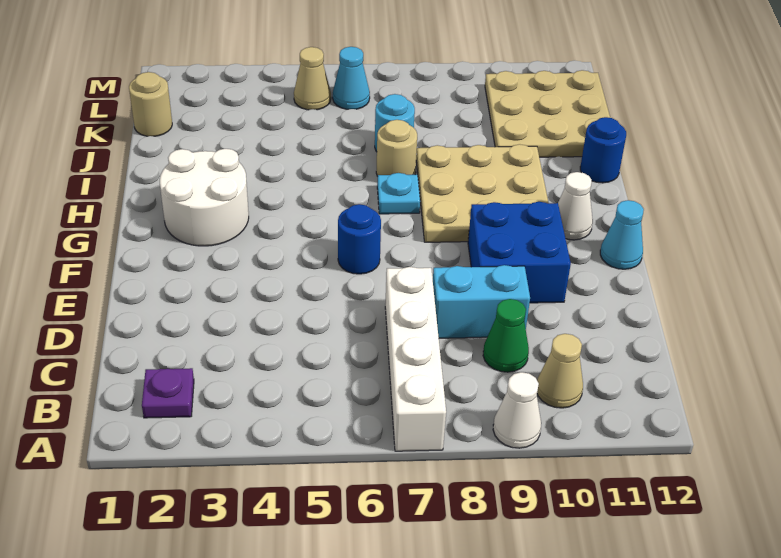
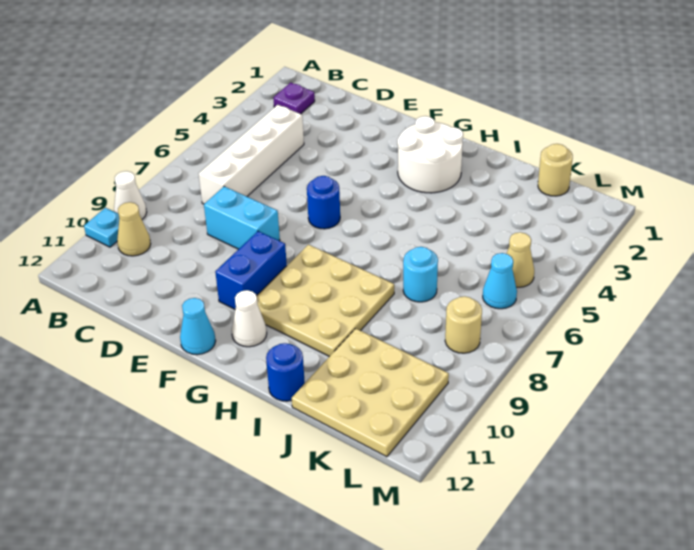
white brick A7:D7 level 1 -> white brick C4:C7 level 1
green cone C9 level 1 -> none
cyan brick D8:D9 level 1 -> cyan brick D8:E8 level 1
blue brick E9:F10 level 1 -> blue brick F9:F10 level 1
cyan plate H7 level 1 -> cyan plate A10 level 1
tan round brick I7 level 1 -> tan round brick L8 level 1

